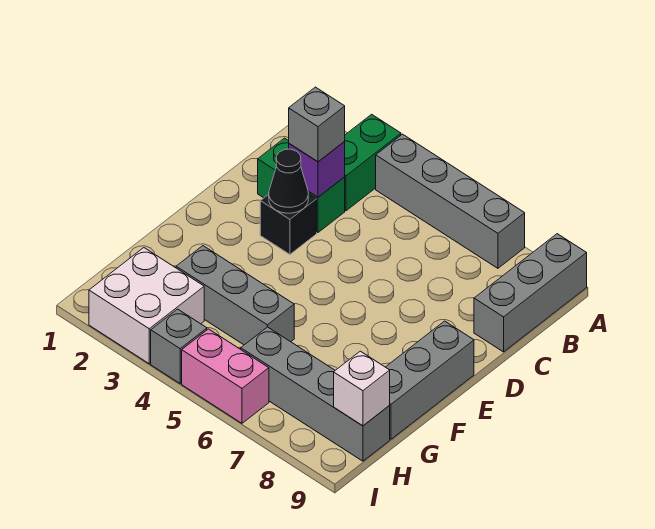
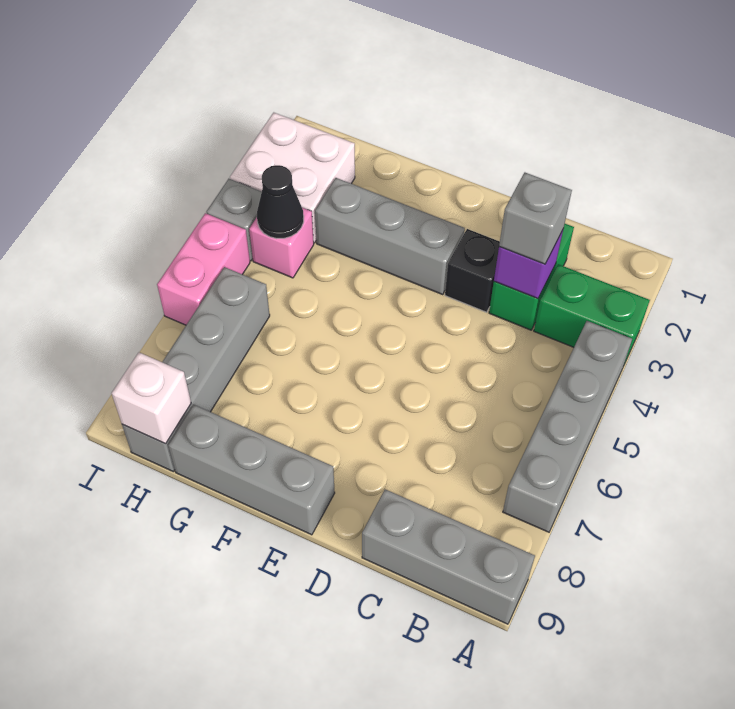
black cone D3 level 2 -> black cone H4 level 2
grey brick G3:G5 level 1 -> grey brick E3:G3 level 1
none -> pink brick H4 level 1

